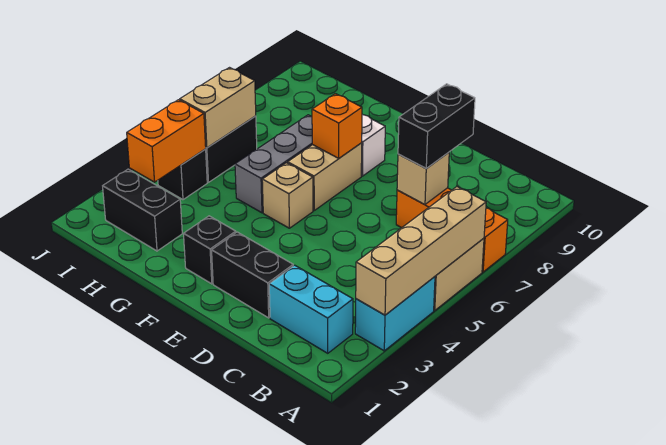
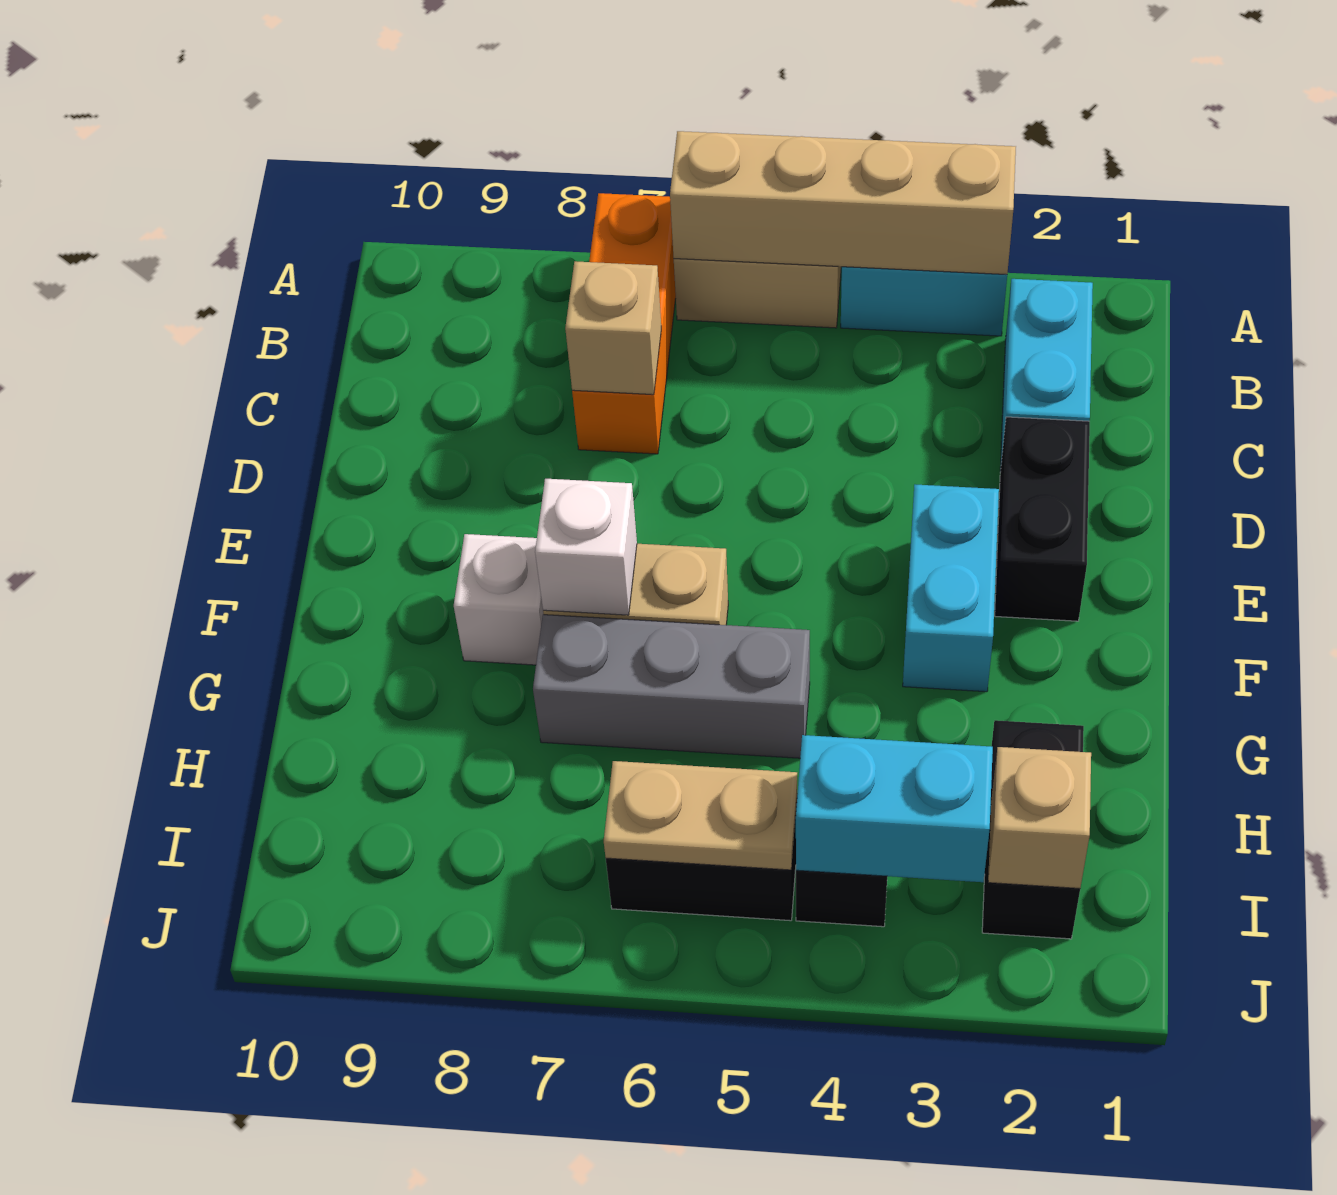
black brick C7:C8 level 3 -> none
none -> cyan brick E3:F3 level 1
black brick F2 level 1 -> none
tan brick F5 level 1 -> tan brick I2 level 2
orange brick F7 level 2 -> white brick F7 level 2
orange brick I3:I4 level 2 -> cyan brick I3:I4 level 2
tan brick I5:I6 level 2 -> tan plate I5:I6 level 2

